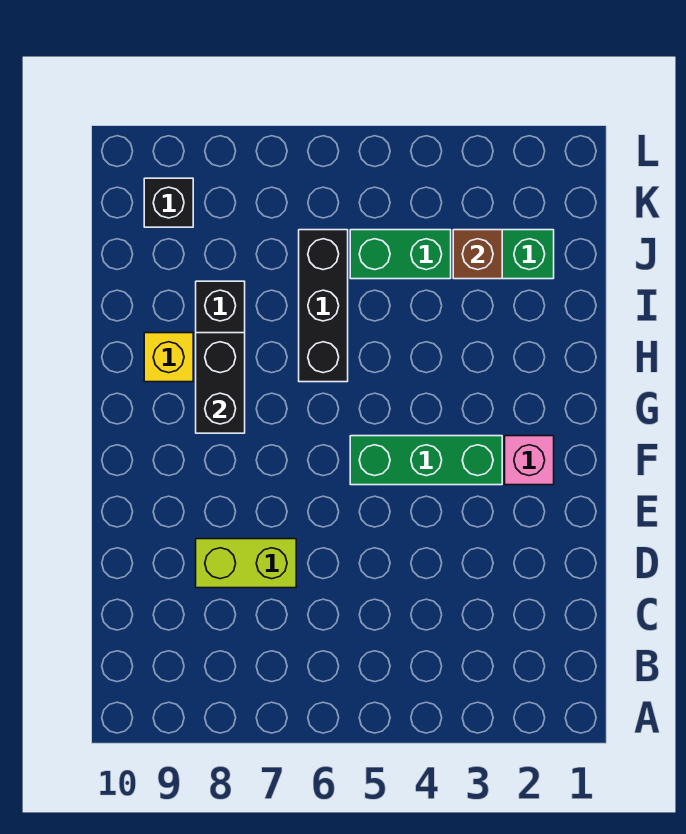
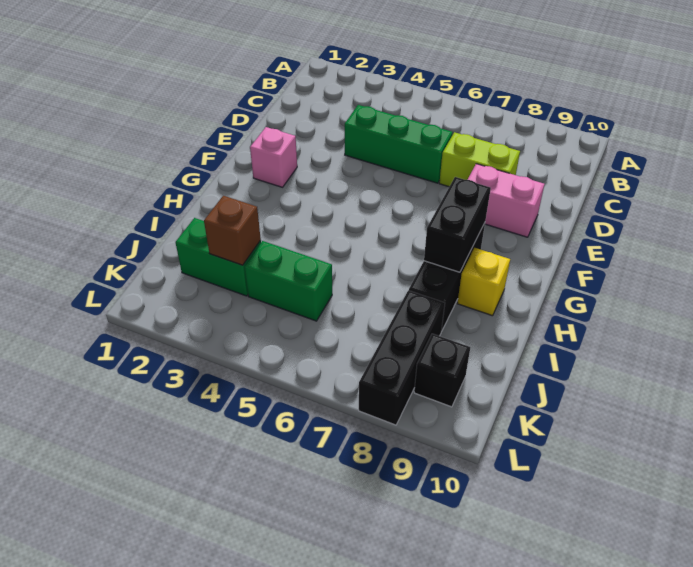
none -> pink brick E8:E9 level 1
green brick F3:F5 level 1 -> green brick D4:D6 level 1
black brick H6:J6 level 1 -> black brick J8:L8 level 1

